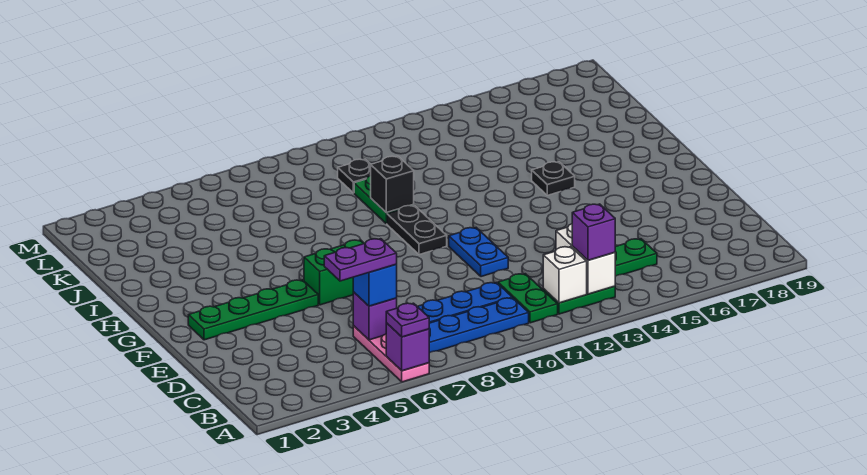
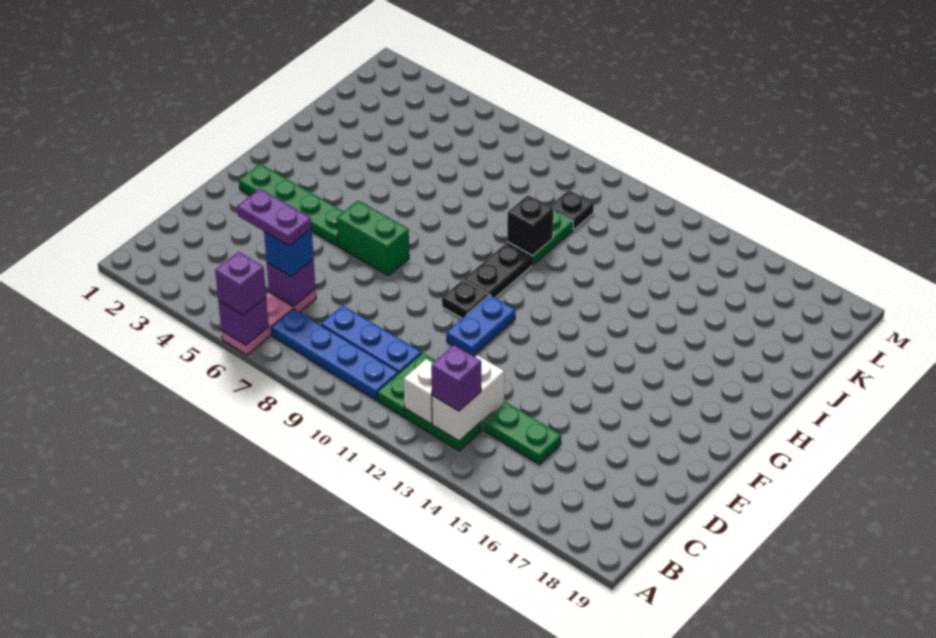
purple plate A6 level 3 -> purple brick A6 level 3
black plate H15 level 1 -> black plate F10 level 1

